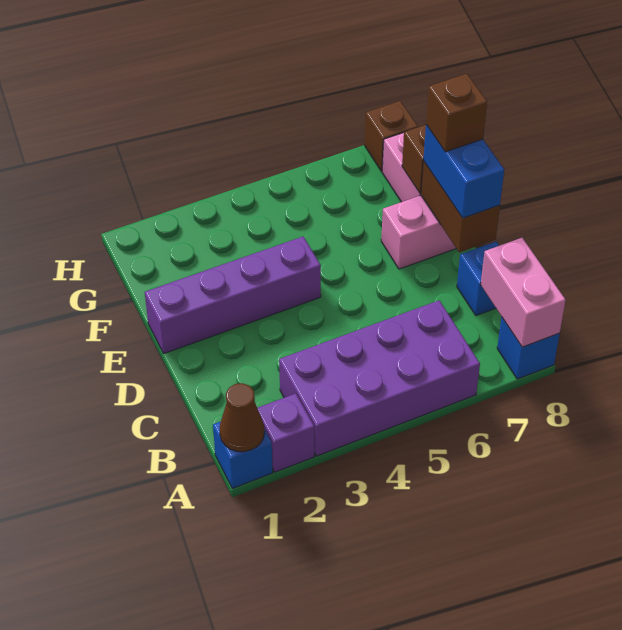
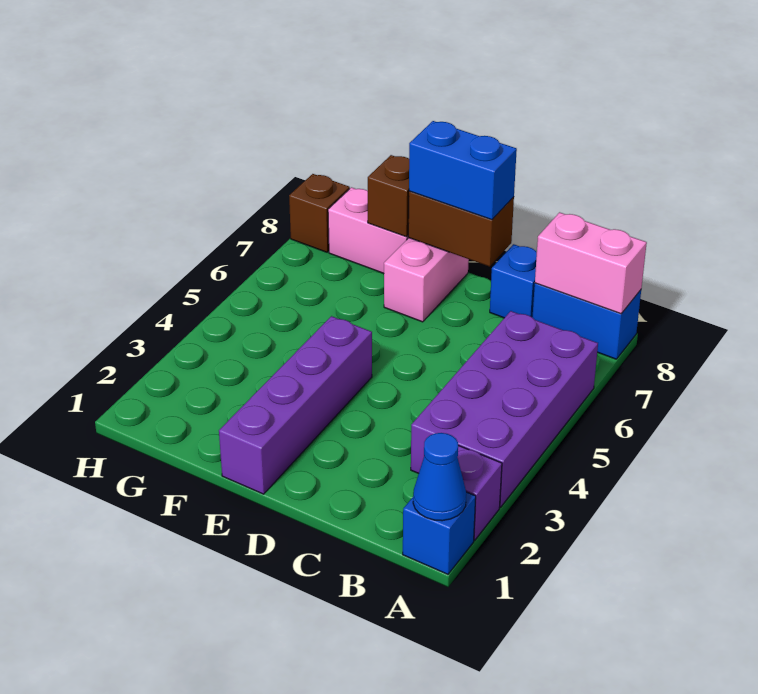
brown cone A1 level 2 -> blue cone A1 level 2
blue brick A8 level 1 -> blue brick A8:B8 level 1
brown brick E8 level 4 -> none

